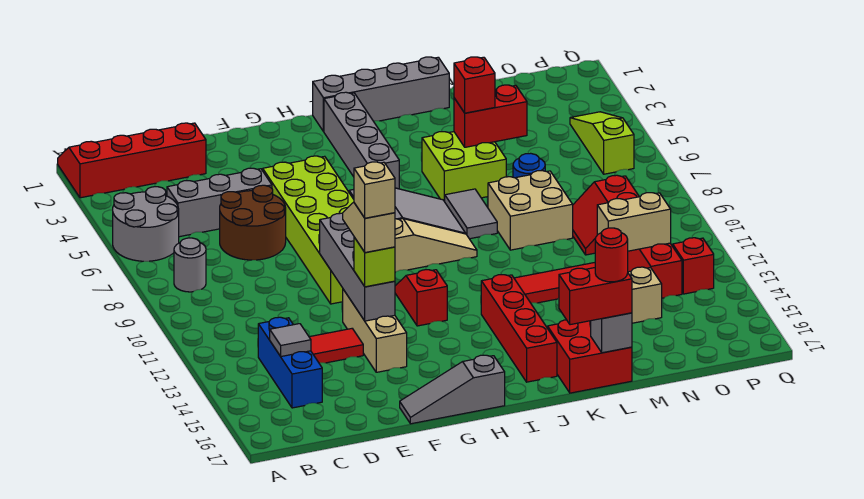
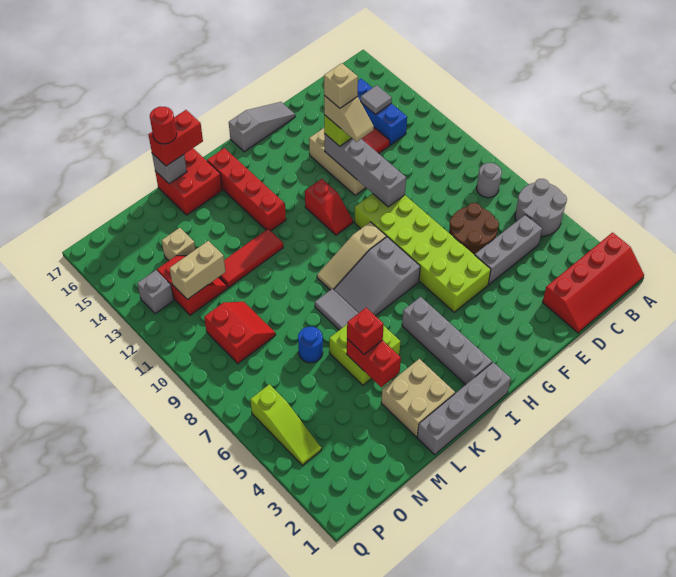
red brick L5:M5 level 2 -> red brick L4:L5 level 2
tan brick L8:M9 level 1 -> tan brick K2:L3 level 1
red brick P13 level 1 -> grey brick P13 level 1

